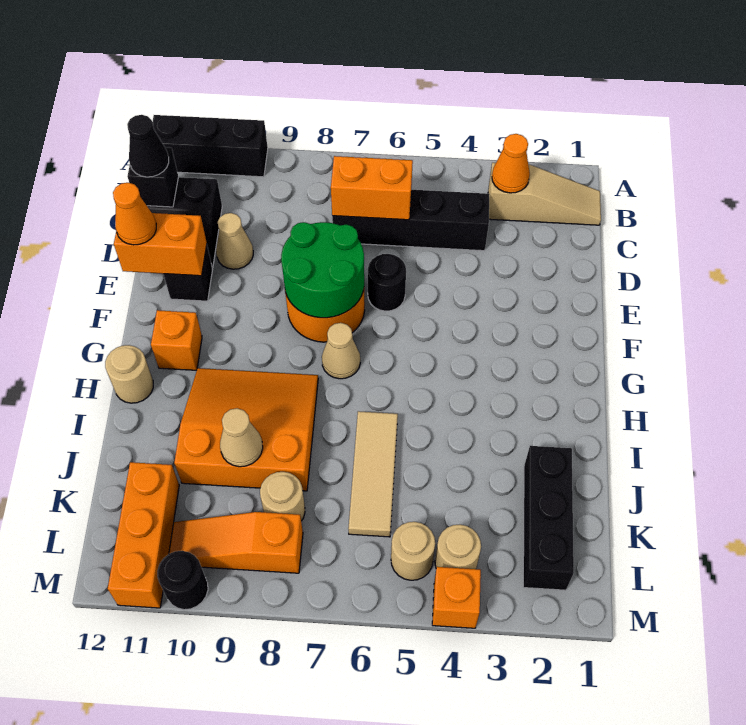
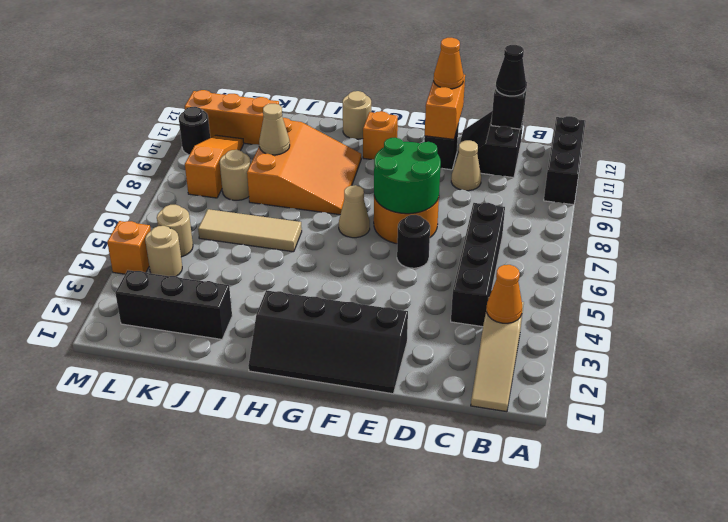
orange brick C6:C7 level 2 -> none
none -> black slope E1:H2 level 1 top 2

